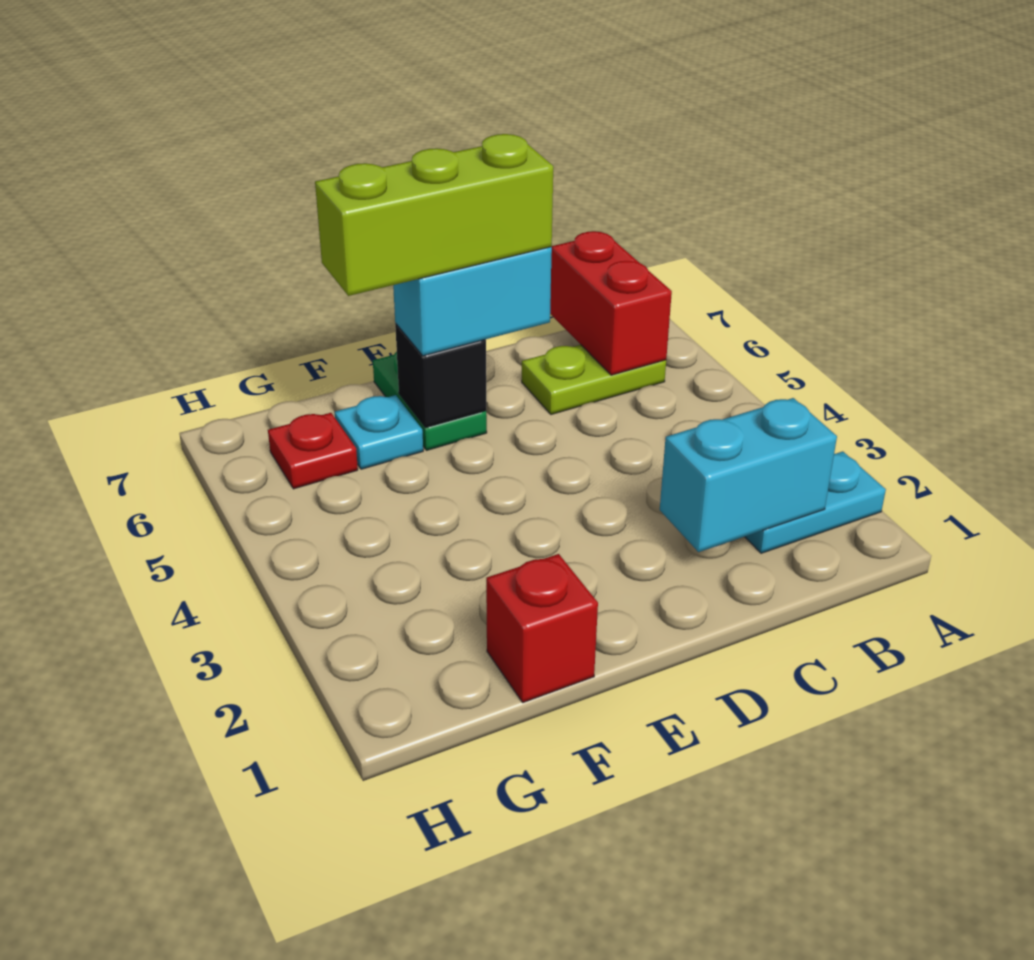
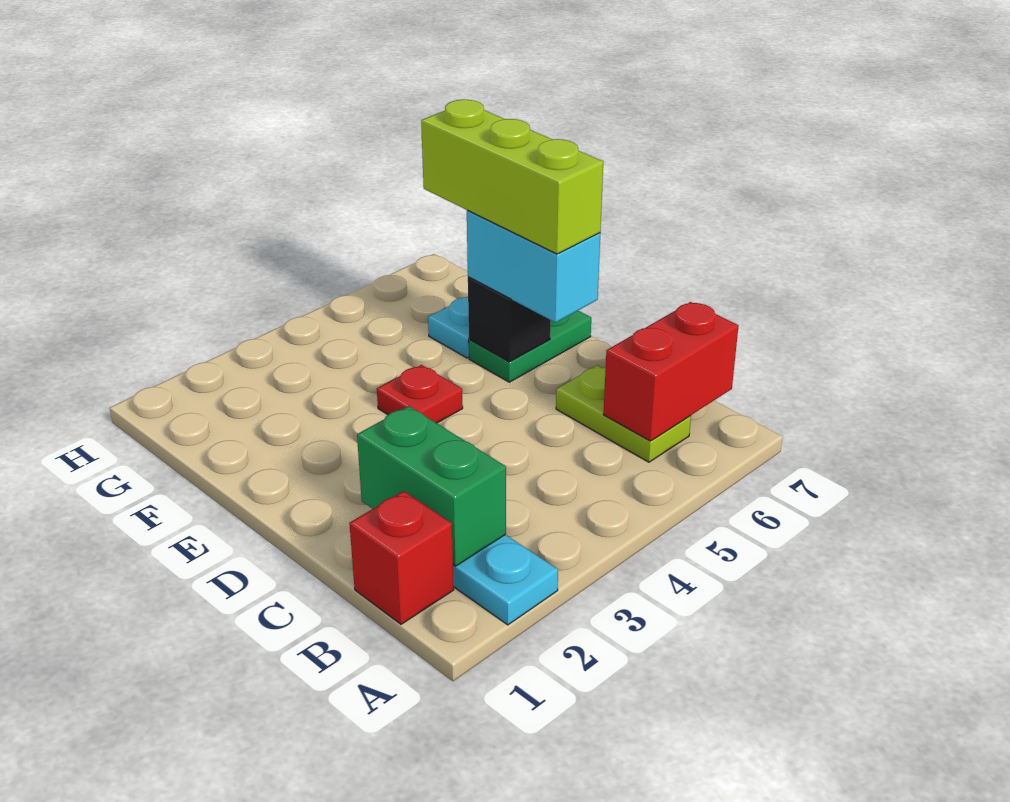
cyan brick B2:C2 level 2 -> green brick B2:C2 level 2
red brick F1 level 1 -> red brick B1 level 1
red plate G6 level 1 -> red plate E4 level 1

